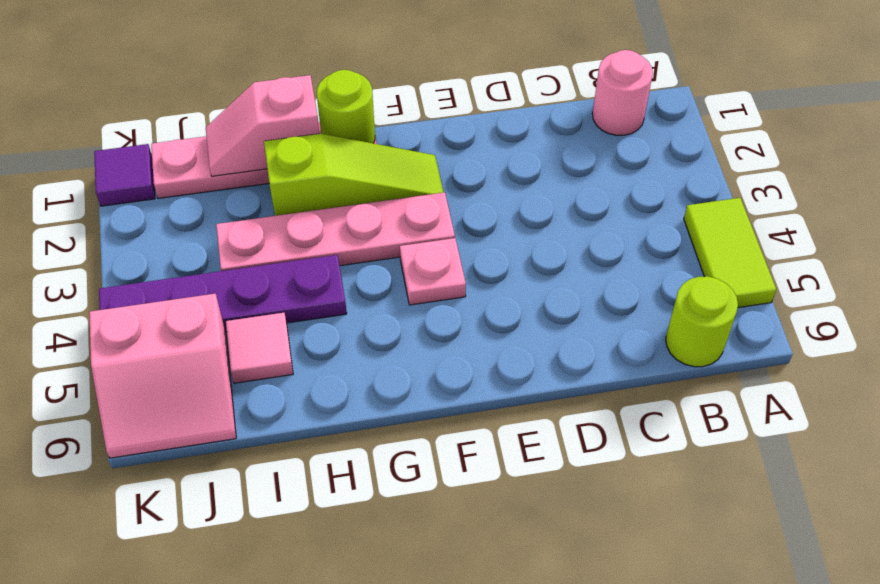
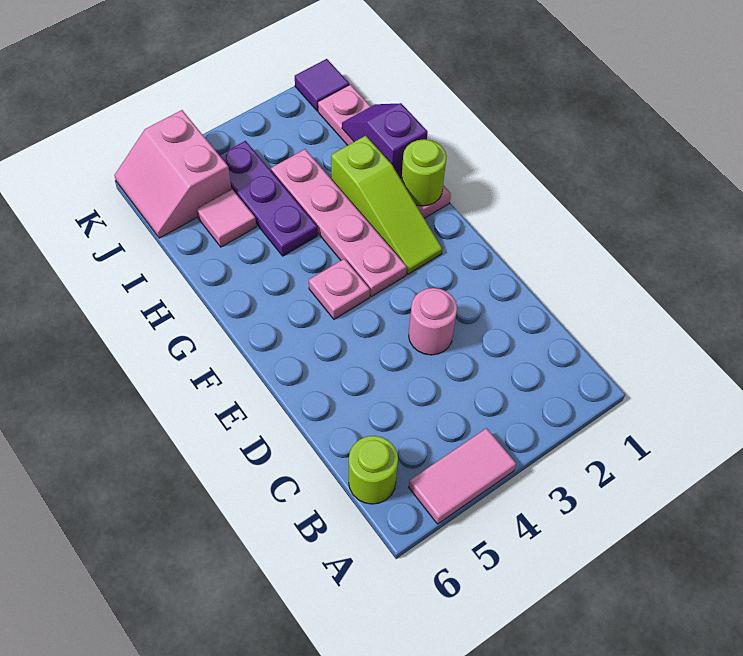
lime tile A4:A5 level 1 -> pink tile A4:A5 level 1
pink round brick B1 level 1 -> pink round brick D3 level 1
pink slope H1:I1 level 2 top H -> purple slope H1:I1 level 2 top H
purple plate H4:K4 level 1 -> purple plate H4:J4 level 1

